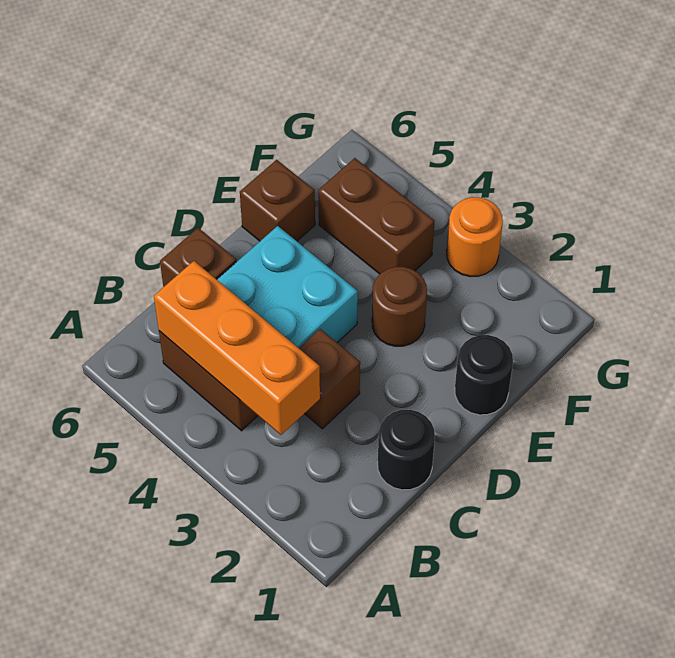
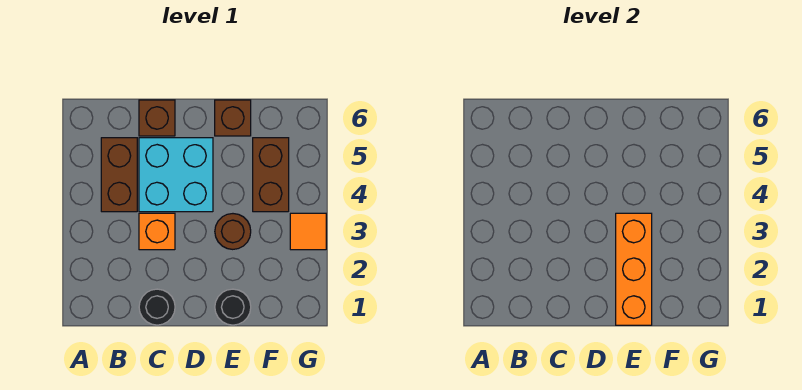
orange brick B3:B5 level 2 -> orange brick E1:E3 level 2
brown brick C3 level 1 -> orange brick C3 level 1
orange round brick G3 level 1 -> orange tile G3 level 1

